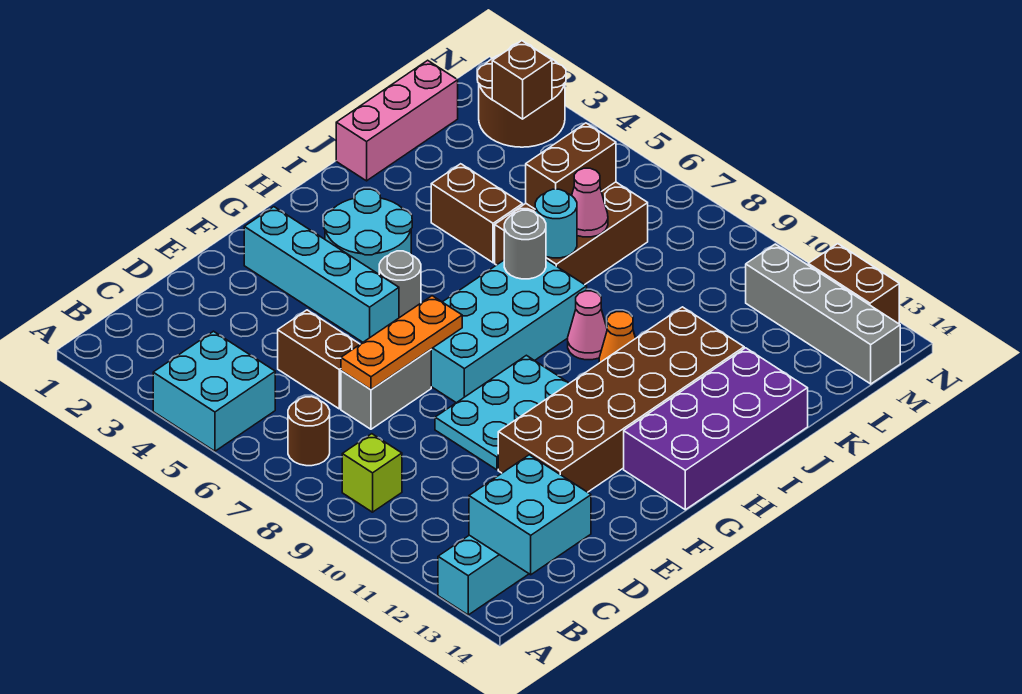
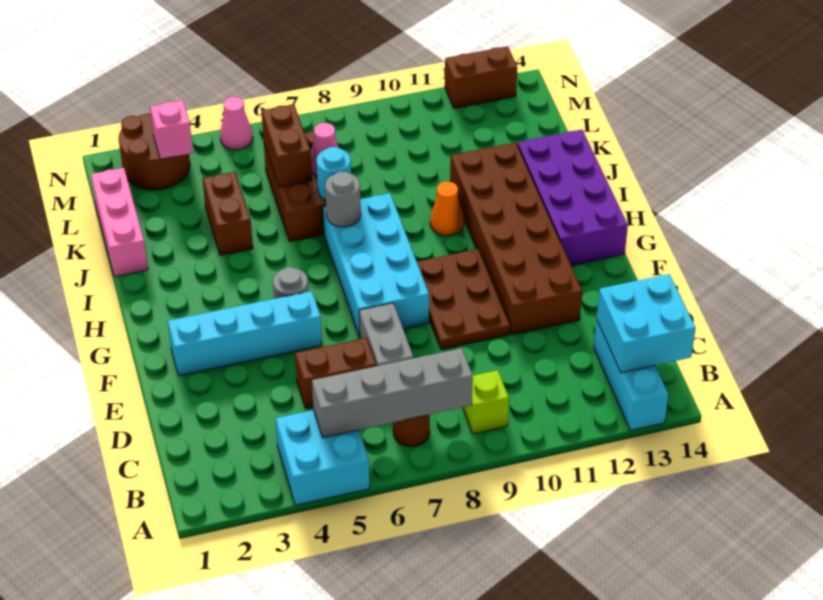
orange plate D7:F7 level 2 -> none
cyan plate E9:G10 level 1 -> brown plate E9:G10 level 1
cyan round brick G3:H4 level 1 -> none
pink cone I9 level 1 -> pink cone N5 level 1
brown brick J4:J5 level 1 -> brown brick J4:K4 level 1
brown brick M3 level 2 -> pink brick M3 level 2
grey brick M11:M14 level 1 -> grey brick B5:B8 level 2

